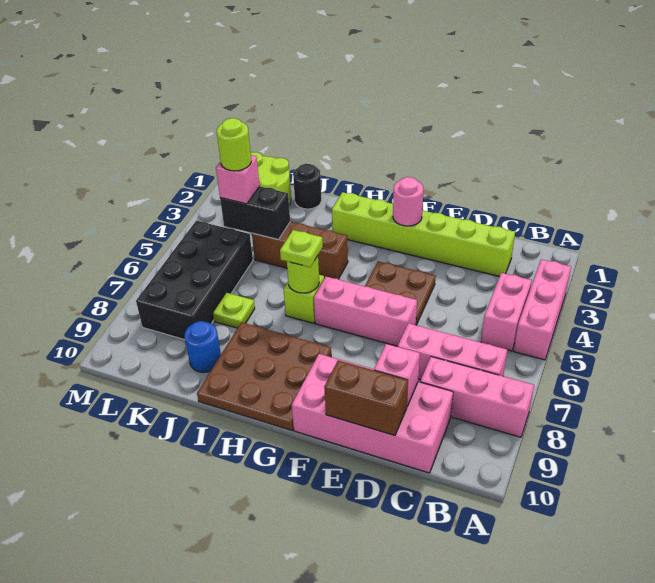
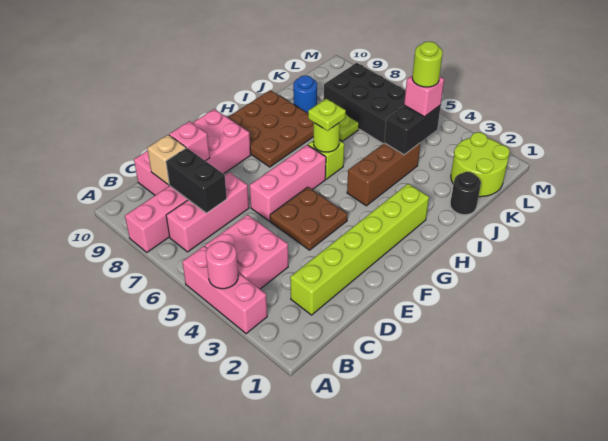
pink brick B4:B5 level 1 -> pink brick B4:C5 level 1
none -> black brick C7:C8 level 2
none -> tan brick C9 level 2
brown brick D10:E10 level 2 -> none
pink round brick F2 level 2 -> pink round brick A4 level 2

